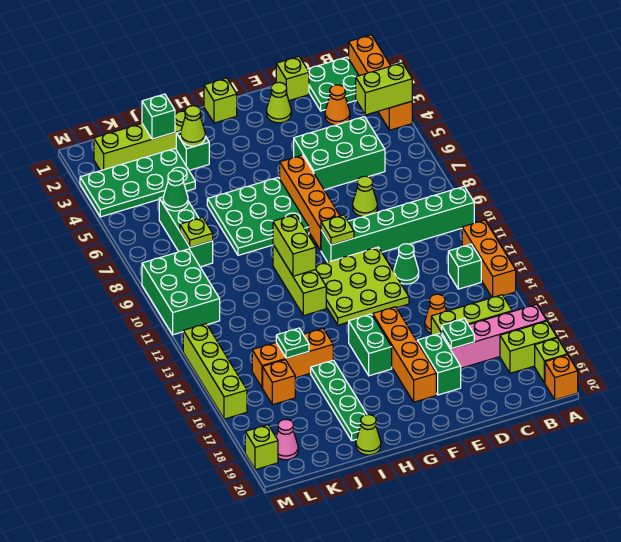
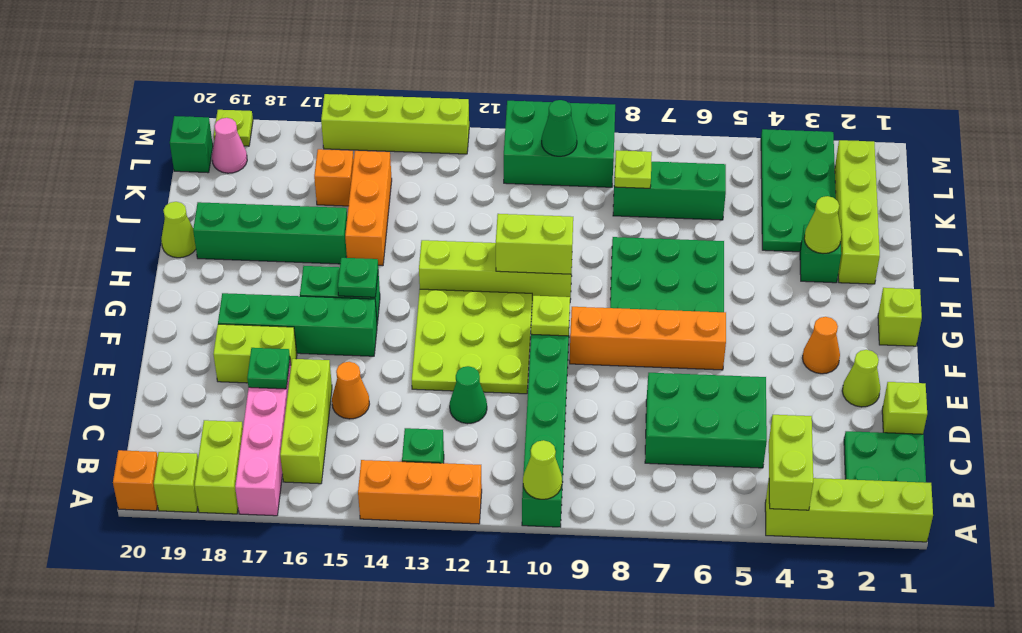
orange brick A1:A4 level 1 -> lime brick A1:A4 level 1
orange cone C3 level 1 -> orange cone F3 level 1
green brick C5:E6 level 1 -> green brick C5:D7 level 1
lime cone D8 level 1 -> lime cone A10 level 2
green brick E17:E18 level 1 -> lime brick E17:E18 level 1
orange brick F15:F18 level 1 -> green brick F15:F18 level 1
lime brick H10:H12 level 1 -> lime brick H10:H13 level 1
green plate I16:I19 level 1 -> green brick I16:I19 level 1
green brick J2 level 2 -> green brick L20 level 1
green plate J15 level 2 -> green plate G15 level 2
green cone K6 level 2 -> green cone L10 level 2
lime brick M19 level 1 -> lime plate M19 level 1

